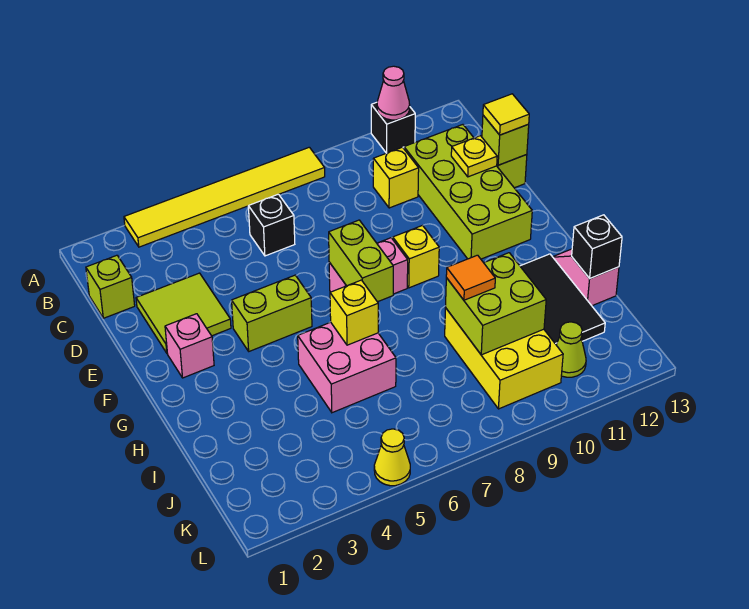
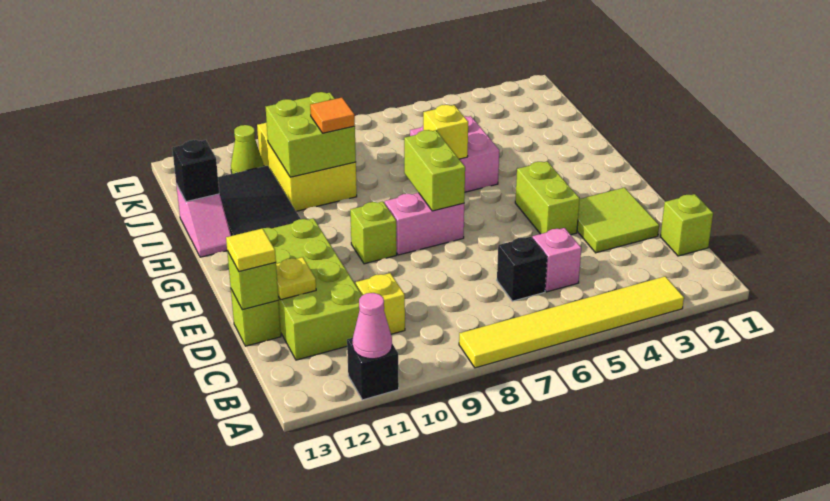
pink brick F2 level 1 -> pink brick C5 level 1
lime brick F4:F5 level 1 -> lime brick E4:F4 level 1
yellow brick F9 level 1 -> lime brick F9 level 1
yellow cone L5 level 1 -> none

